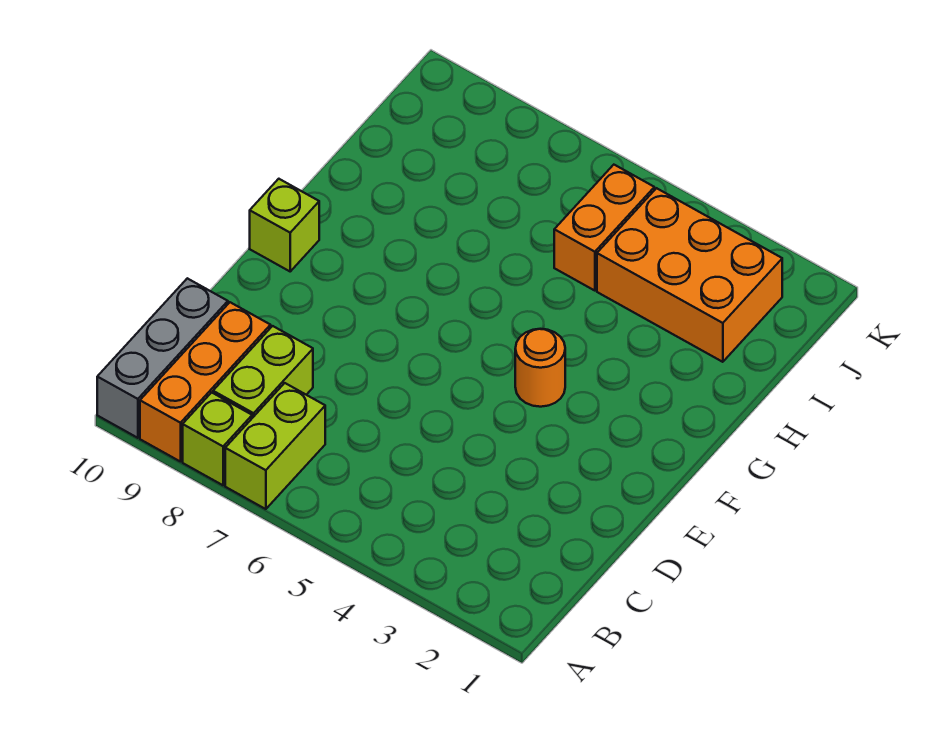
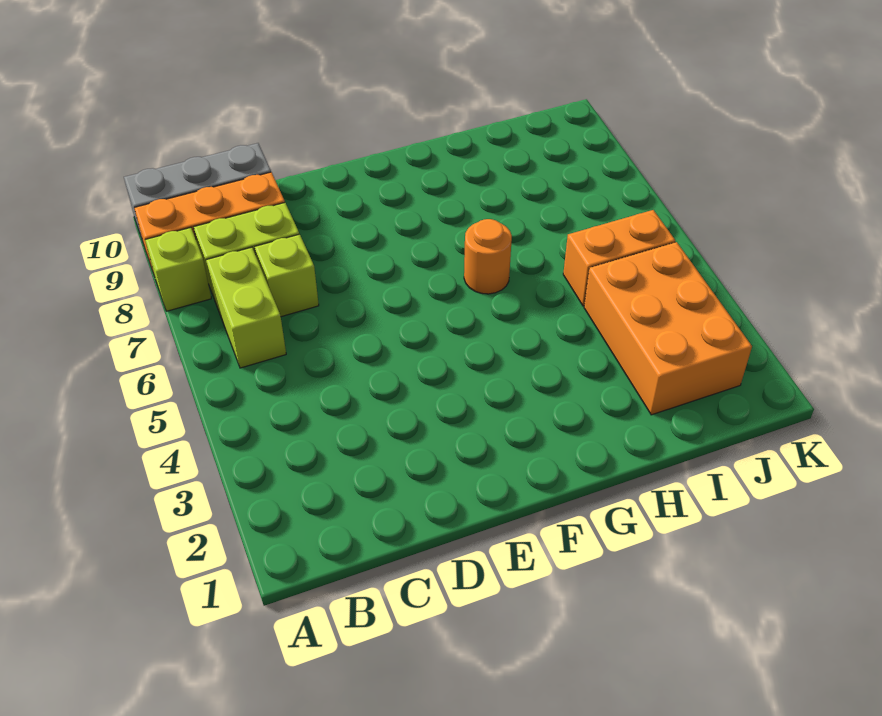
lime brick A7:B7 level 1 -> lime brick B6:B7 level 1
orange round brick F4 level 1 -> orange round brick G6 level 1
lime brick F10 level 1 -> lime brick C7 level 1

